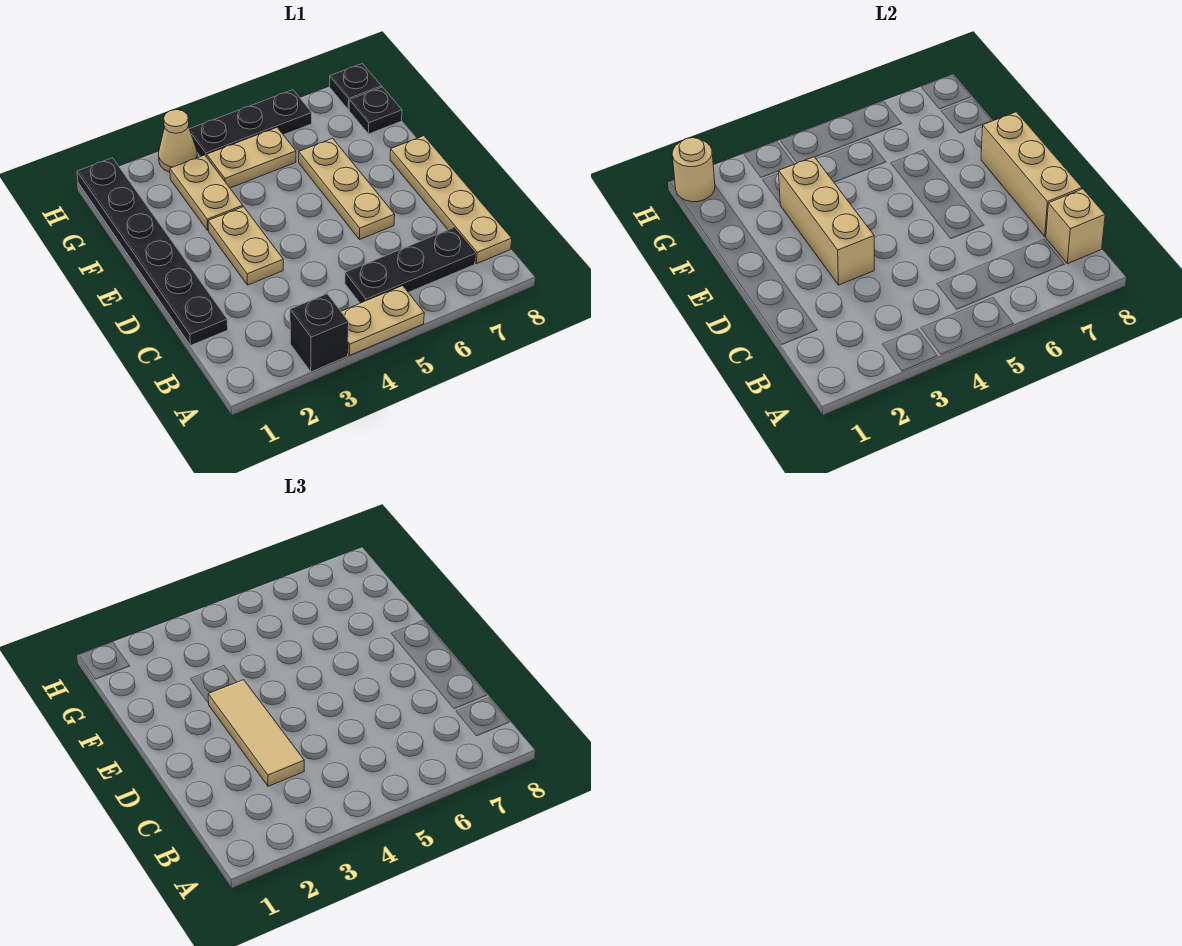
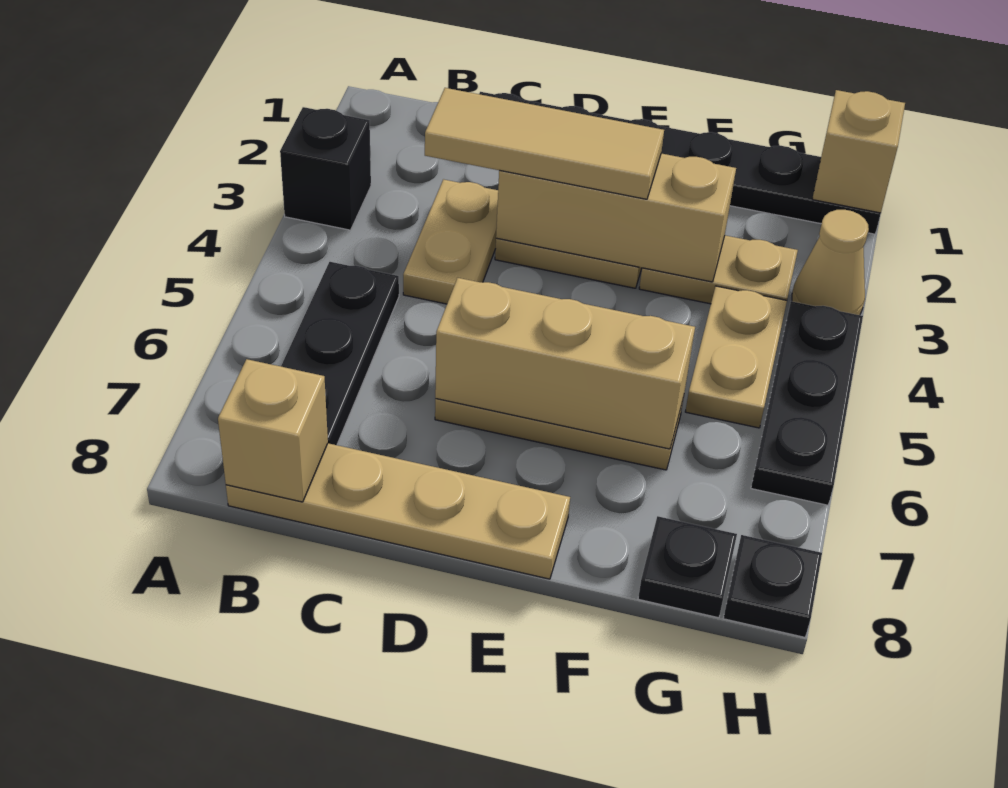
tan plate A4:A5 level 1 -> tan plate C3:C4 level 1
tan brick C8:E8 level 2 -> tan brick D6:F6 level 2
tan round brick H1 level 2 -> tan brick H1 level 2

